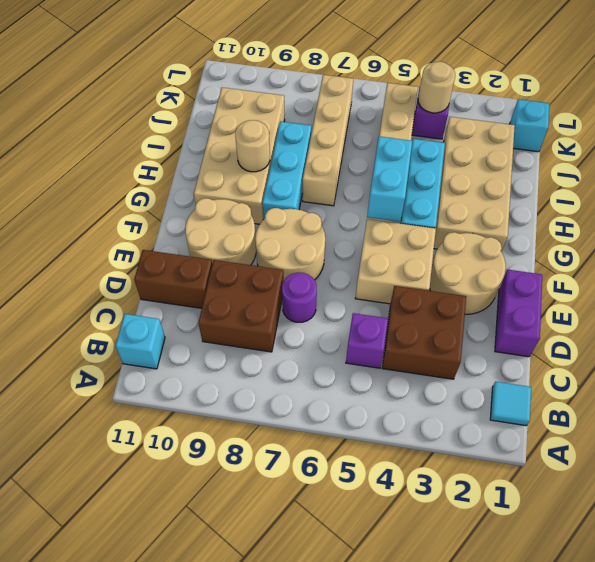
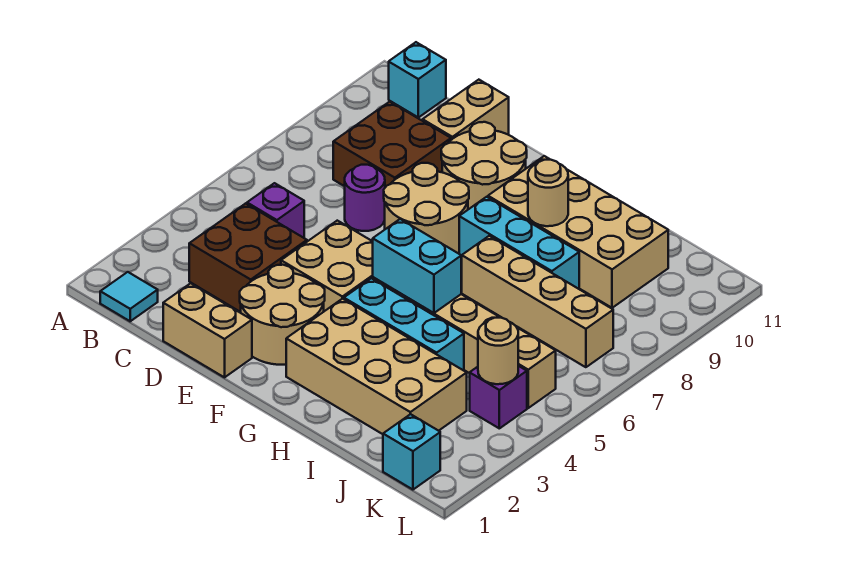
purple brick D1:E1 level 1 -> tan brick D1:E1 level 1
brown brick D10:D11 level 1 -> tan brick D10:D11 level 1

